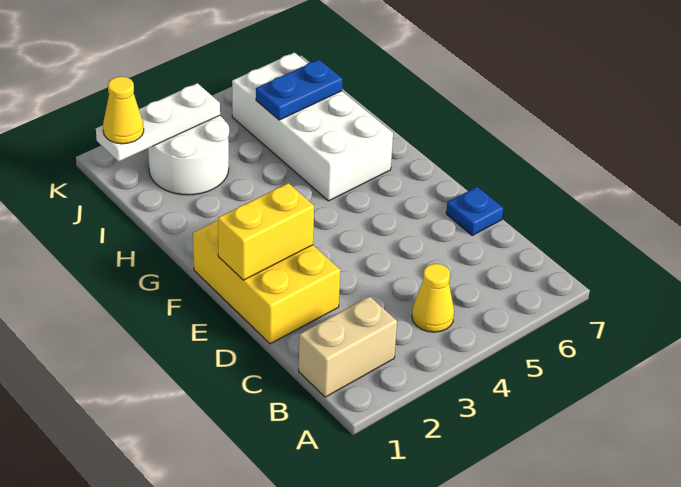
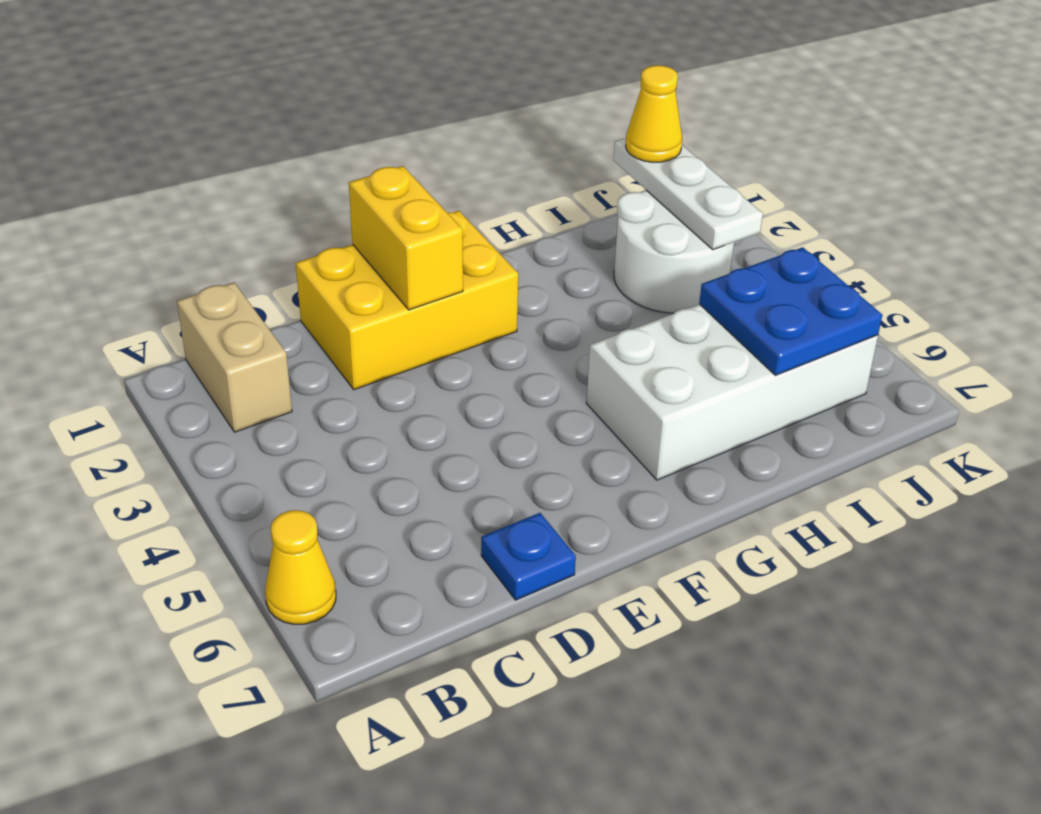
yellow cone B4 level 1 -> yellow cone A6 level 1
blue plate I5:I6 level 2 -> blue plate I5:J6 level 2

